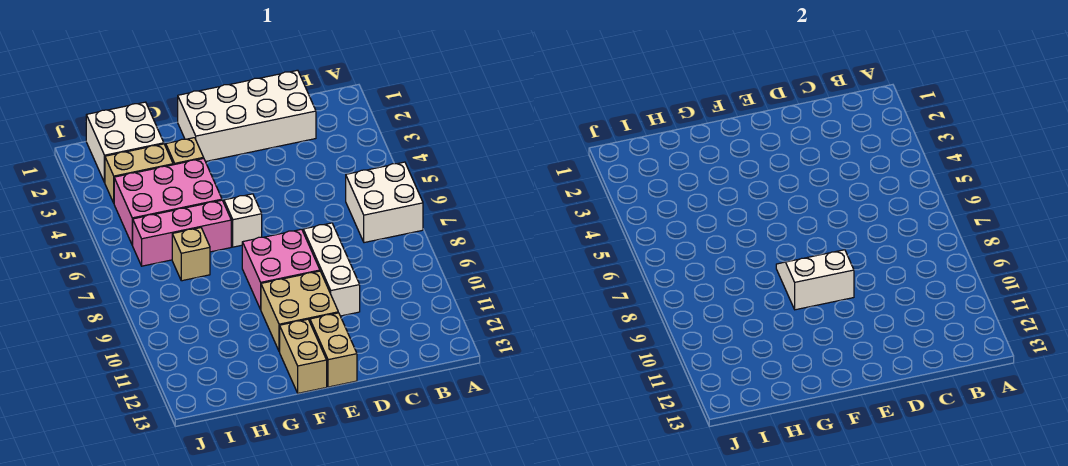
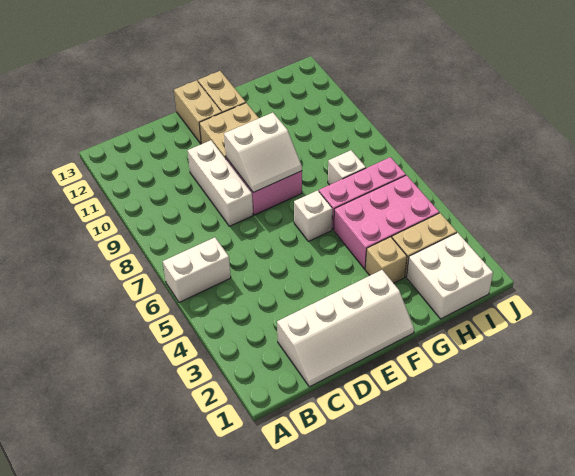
white brick A6:B7 level 1 -> white brick A6:B6 level 1
white brick C1:F2 level 1 -> white slope C1:F2 level 1 top 2
tan brick H7 level 1 -> white brick H7 level 1

